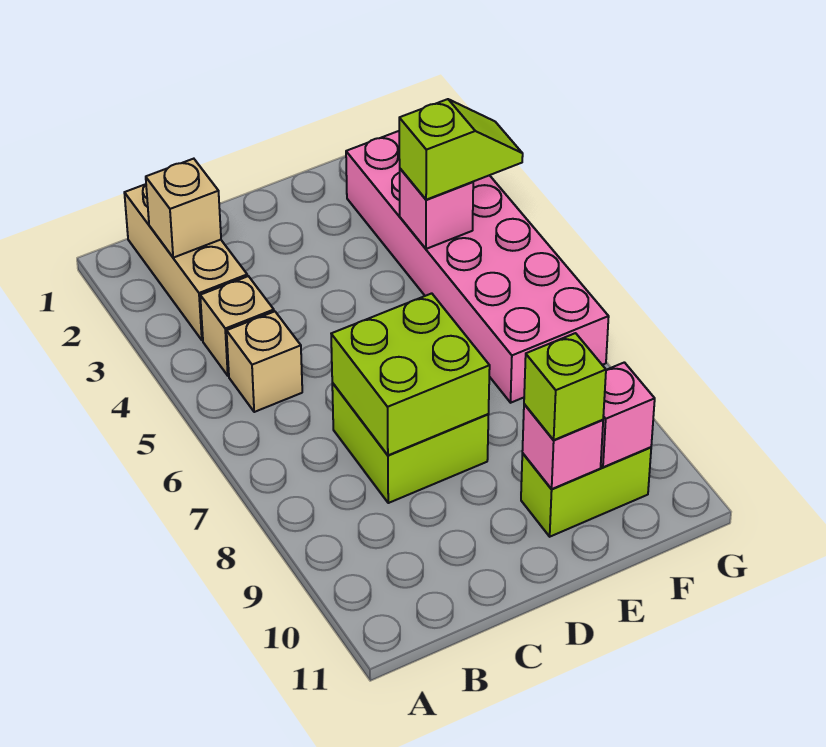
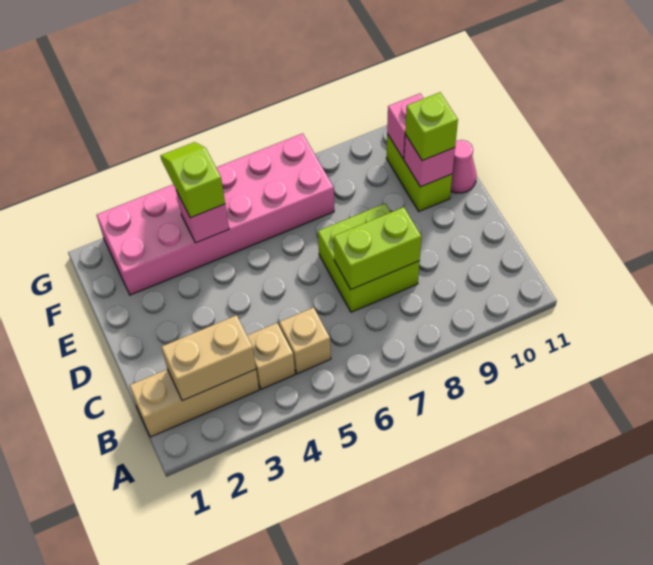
tan brick B2 level 2 -> tan brick B2:B3 level 2
lime brick C7:D8 level 2 -> lime brick C7:C8 level 2
none -> pink cone E11 level 1

